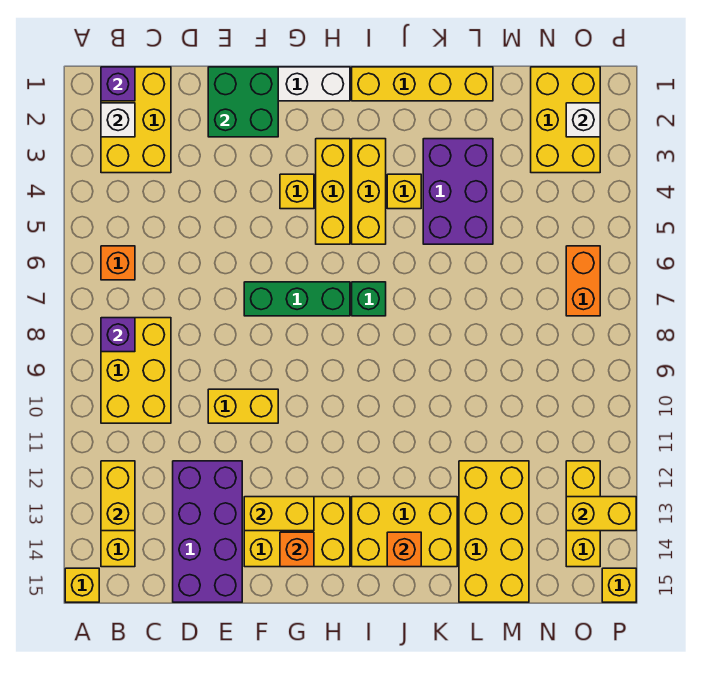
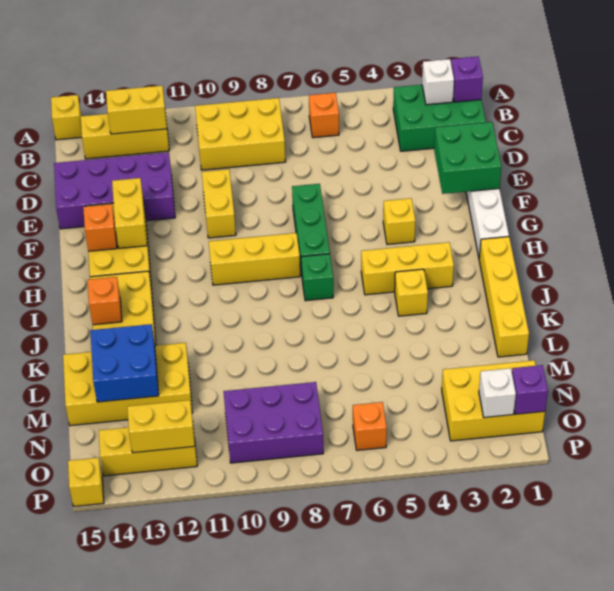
yellow brick B1:C3 level 1 -> green brick B1:C3 level 1
purple brick B8 level 2 -> purple brick O1 level 2
yellow brick H3:H5 level 1 -> yellow brick H8:H10 level 1
purple brick K3:L5 level 1 -> purple brick N8:O10 level 1
none -> blue brick L13:M14 level 2
orange brick O6:O7 level 1 -> orange brick O6 level 1
yellow brick O13:P13 level 2 -> yellow brick O12:O13 level 2

